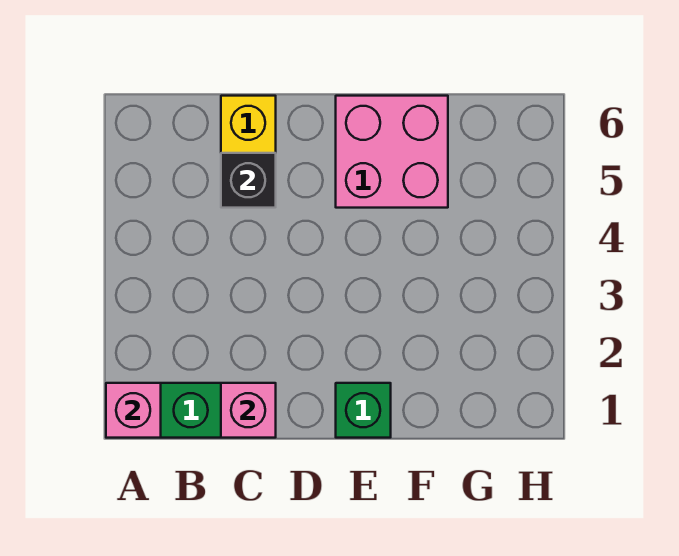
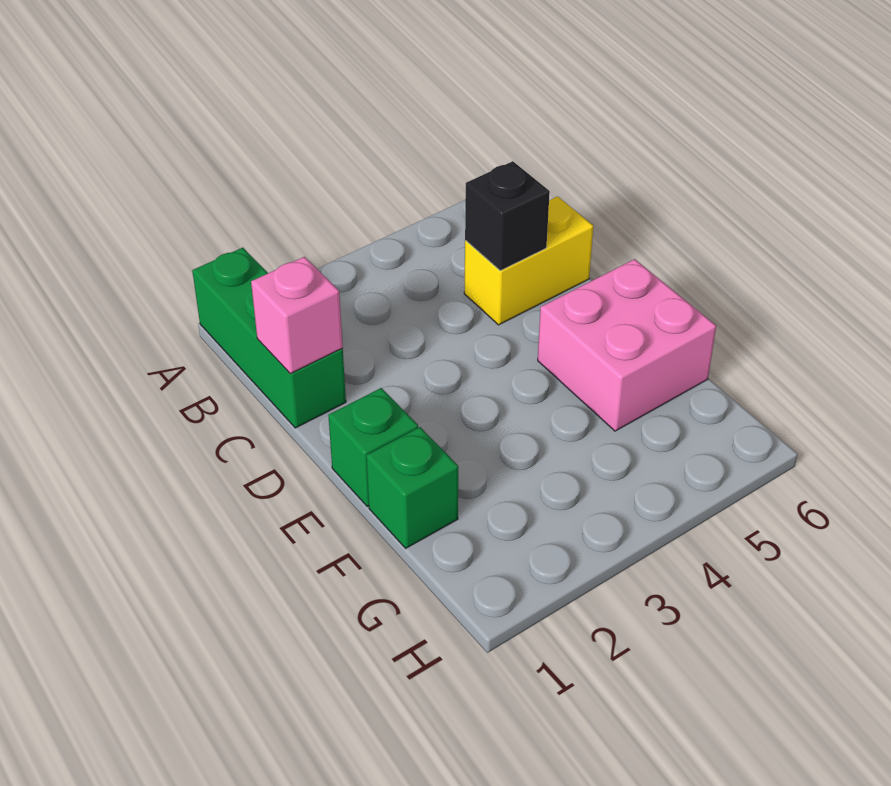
pink brick A1 level 2 -> none
none -> green brick F1 level 1

